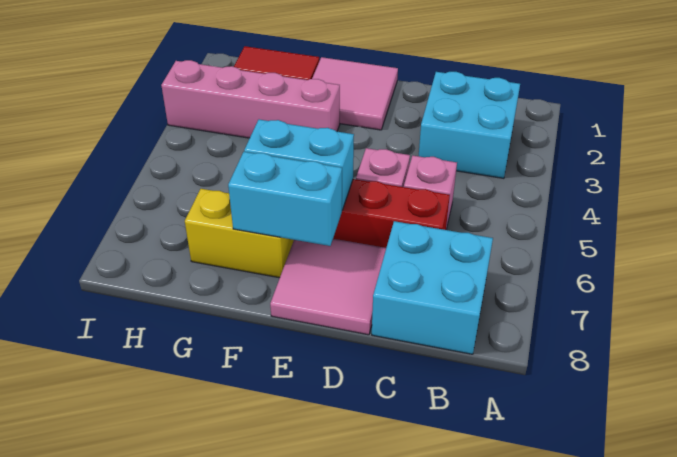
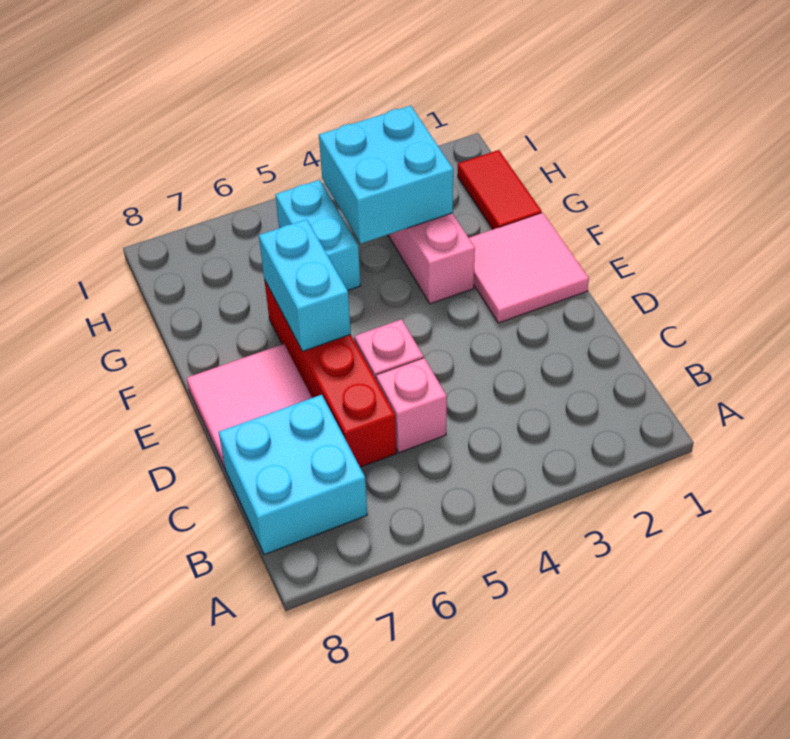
cyan brick B2:C3 level 1 -> cyan brick G3:H4 level 2
cyan brick E7:F7 level 2 -> cyan brick G5:H5 level 1
yellow brick F7:G7 level 1 -> none

